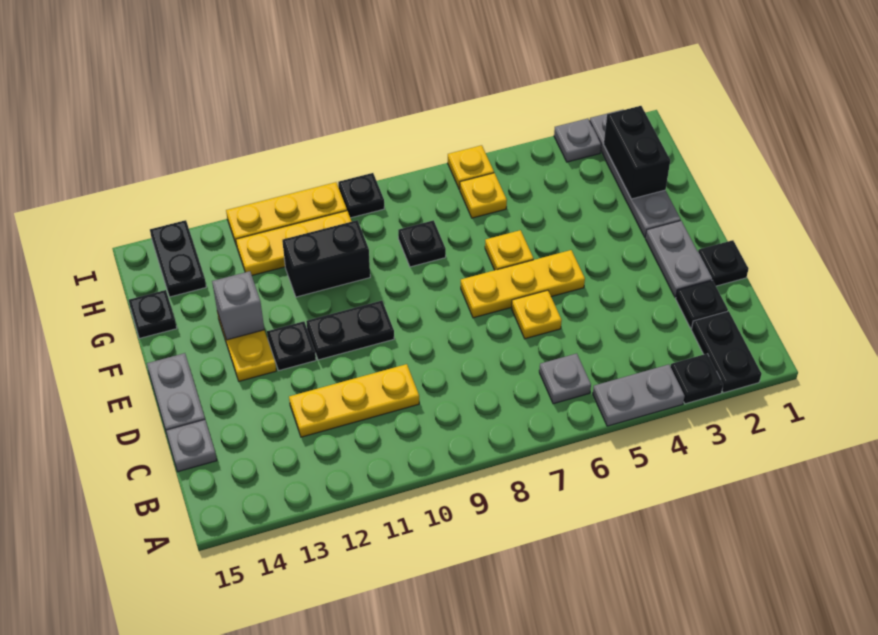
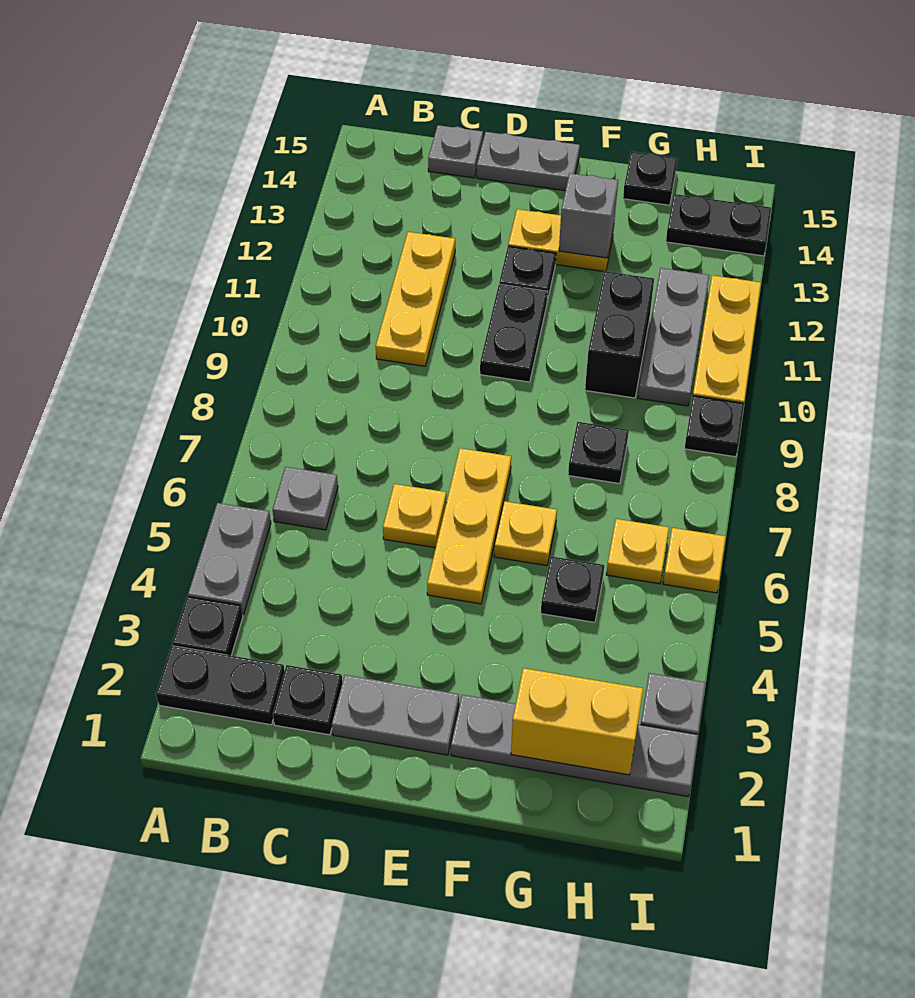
black plate D1 level 1 -> black plate G5 level 1
black brick G2:H2 level 2 -> yellow brick G2:H2 level 2
yellow plate H10:H12 level 1 -> grey plate H10:H12 level 1

